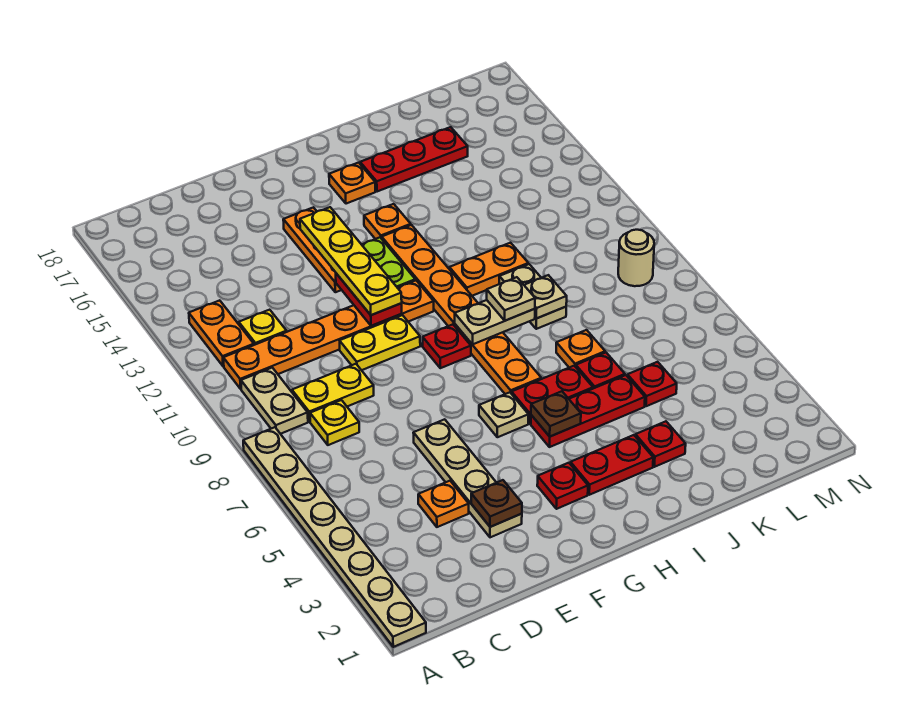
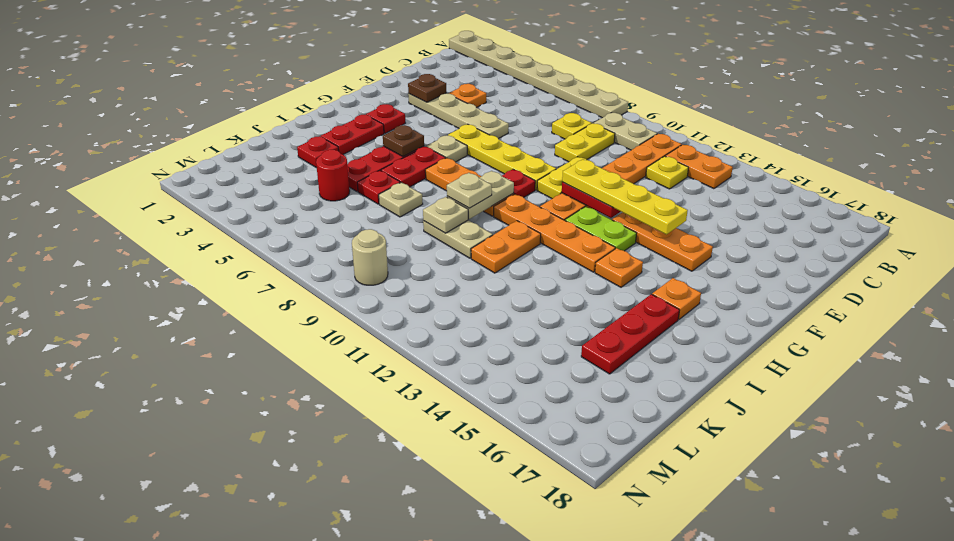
none -> yellow plate F6:F9 level 1
orange plate J7 level 1 -> tan plate J7 level 1
red plate K5 level 1 -> red round brick K5 level 1

